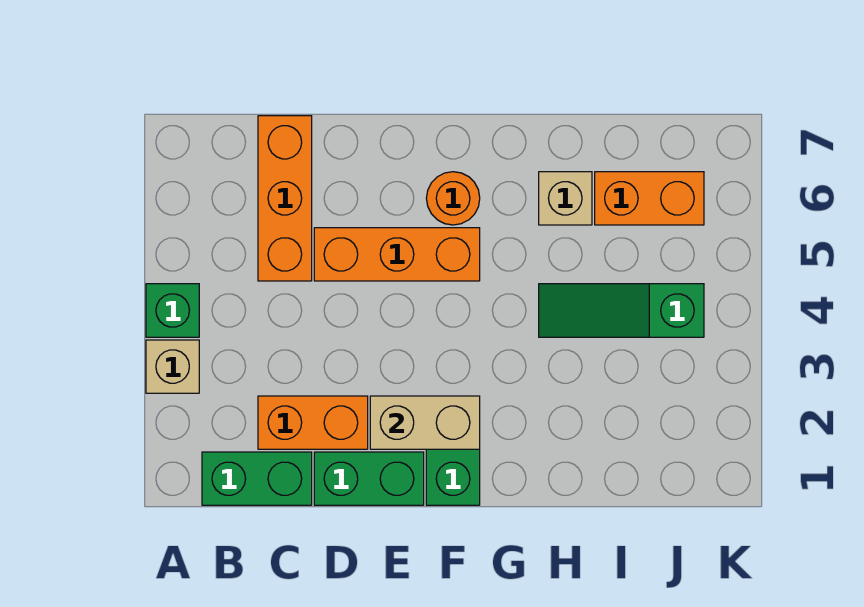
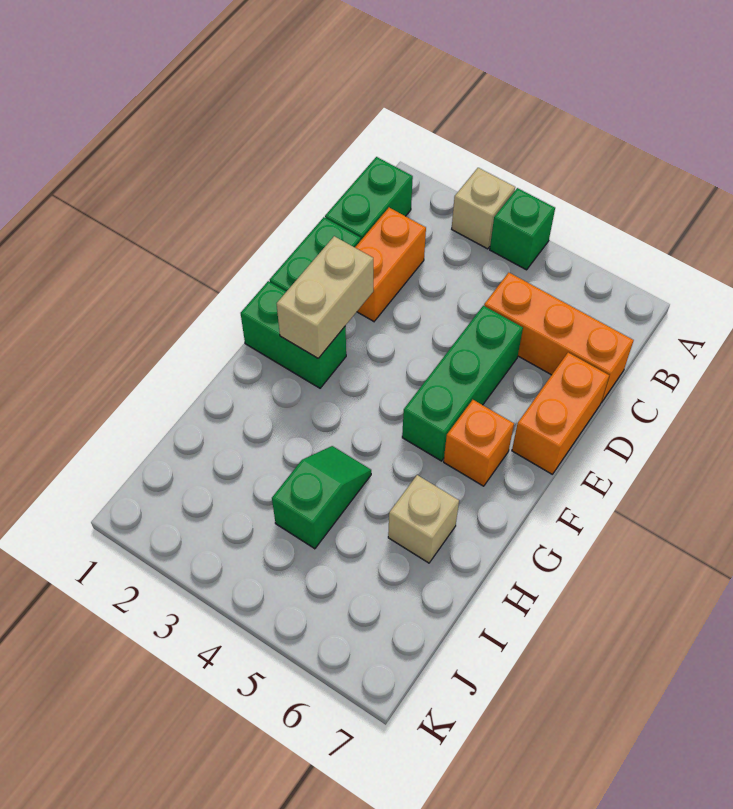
orange brick D5:F5 level 1 -> green brick D5:F5 level 1
orange round brick F6 level 1 -> orange brick F6 level 1
green slope H4:J4 level 1 top J -> green slope H4:I4 level 1 top I
orange brick I6:J6 level 1 -> orange brick D7:E7 level 1

